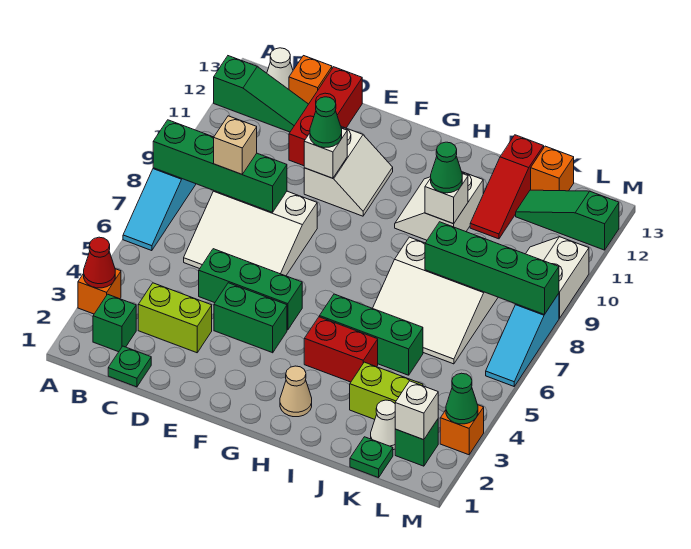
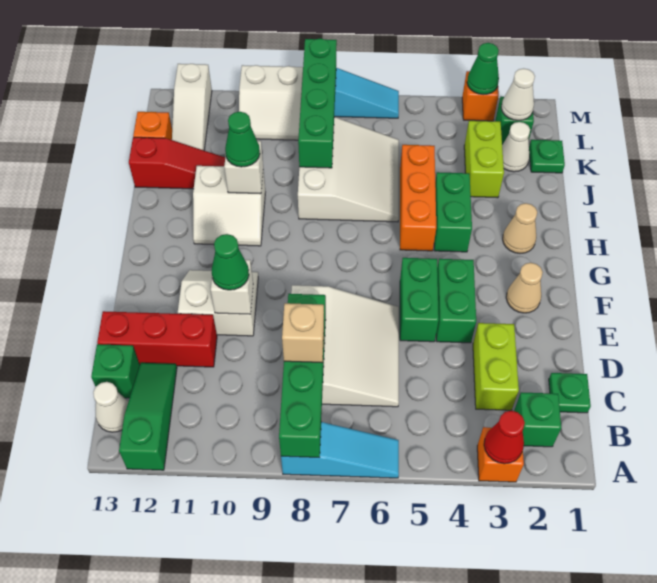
orange brick C13 level 1 -> green brick C13 level 1
green brick D5:F5 level 1 -> green brick E5:F5 level 1
none -> tan cone F2 level 1
red brick H4:I4 level 1 -> green brick H4:I4 level 1
green brick H5:J5 level 1 -> orange brick H5:J5 level 1
green slope K12:M12 level 1 top M -> white slope K12:M12 level 1 top M
white brick L2 level 2 -> white cone L2 level 2

